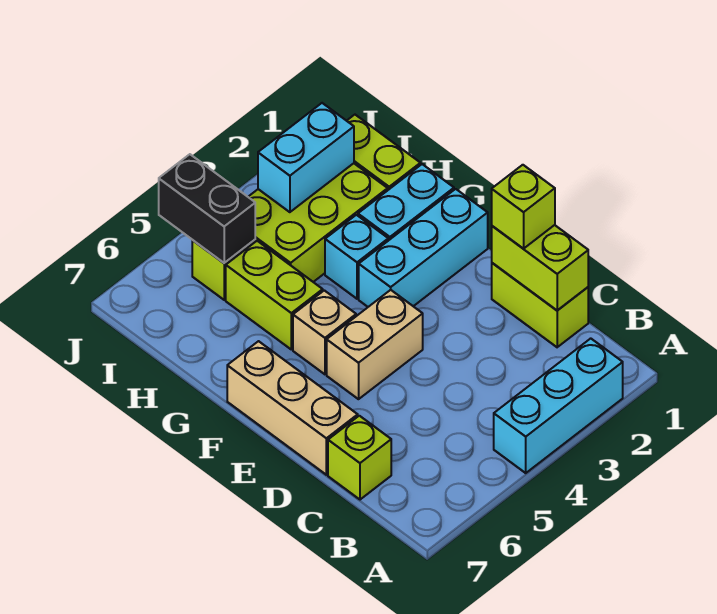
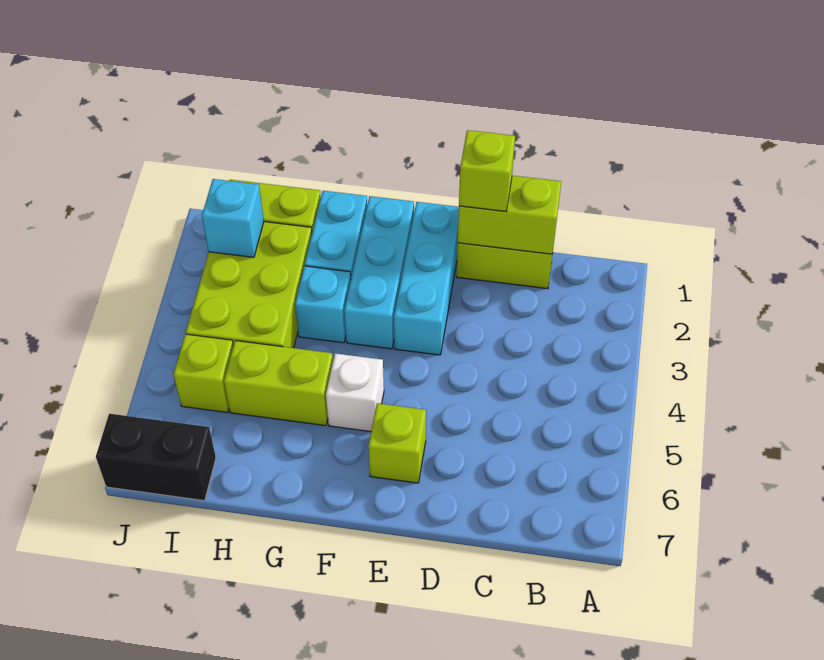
cyan brick A2:A4 level 1 -> cyan brick E1:E3 level 1
lime brick C7 level 1 -> lime brick E6 level 1
tan brick D7:F7 level 1 -> none
tan brick E4:E5 level 1 -> none
tan brick F5 level 1 -> white brick F5 level 1
cyan brick I2:I3 level 2 -> cyan brick I2 level 2
black brick I5:J5 level 2 -> black brick I7:J7 level 1

